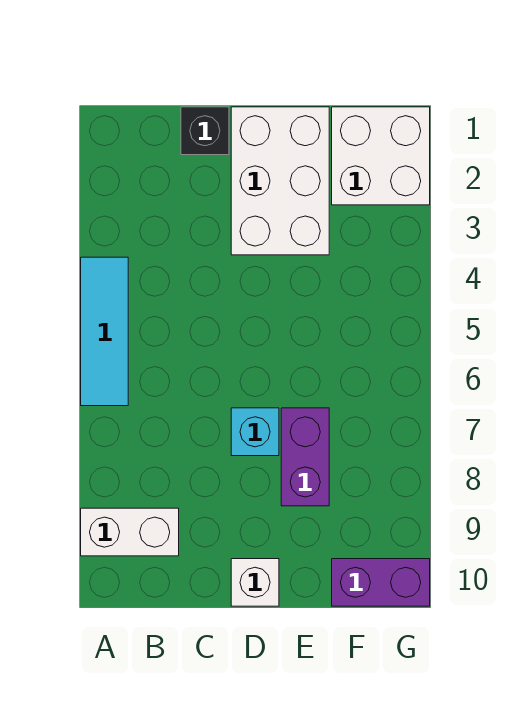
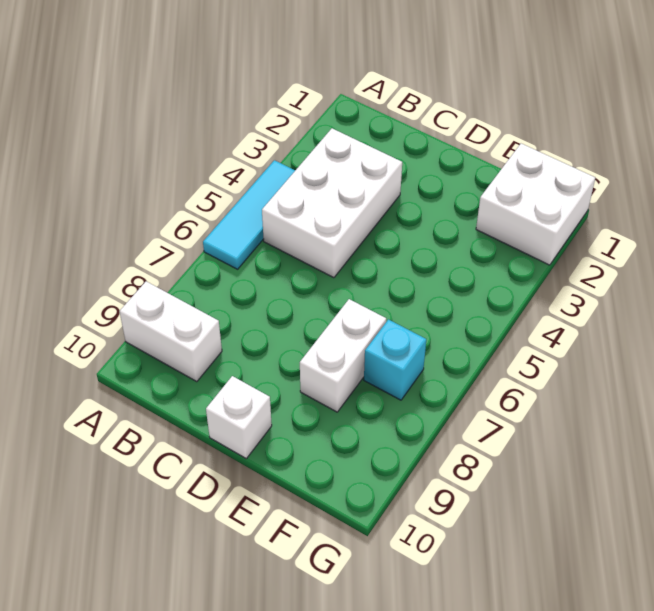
black brick C1 level 1 -> none
white brick D1:E3 level 1 -> white brick B3:C5 level 1
cyan brick D7 level 1 -> cyan brick F7 level 1
purple brick E7:E8 level 1 -> white brick E7:E8 level 1
purple brick F10:G10 level 1 -> none

